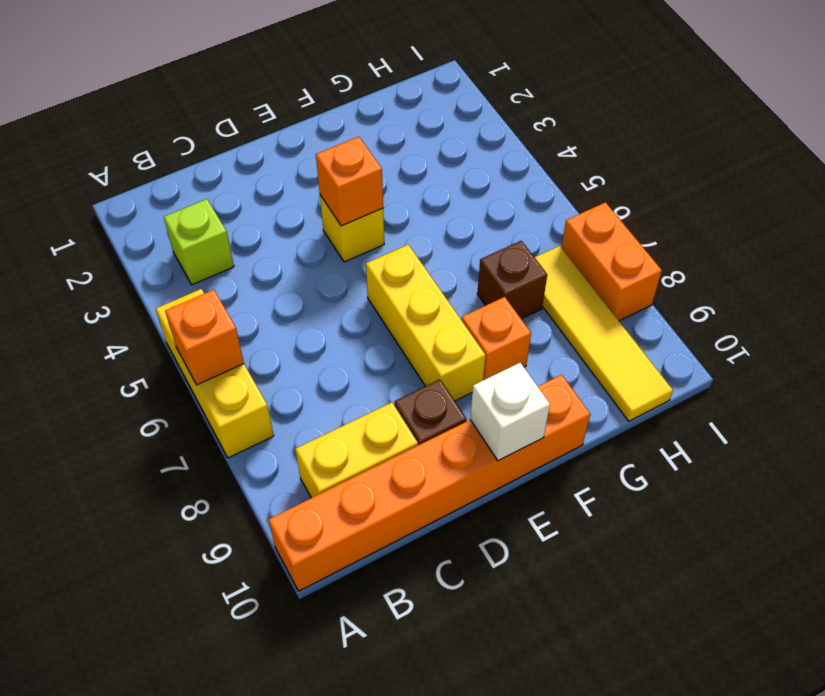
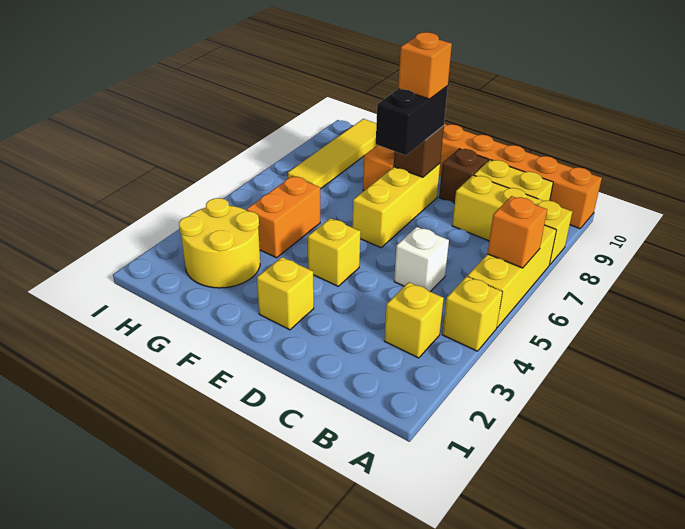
none -> yellow brick A4 level 1
none -> yellow brick A8:C8 level 1
lime brick B3 level 1 -> yellow brick B3 level 1
none -> yellow brick E2 level 1
orange brick E4 level 2 -> orange brick E8 level 4
none -> black brick E7:E8 level 3
white brick E10 level 2 -> white brick C5 level 1
none -> yellow round brick G2:H3 level 1
brown brick G7 level 1 -> brown brick E8 level 2
orange brick I7:I8 level 1 -> orange brick G4:G5 level 1

